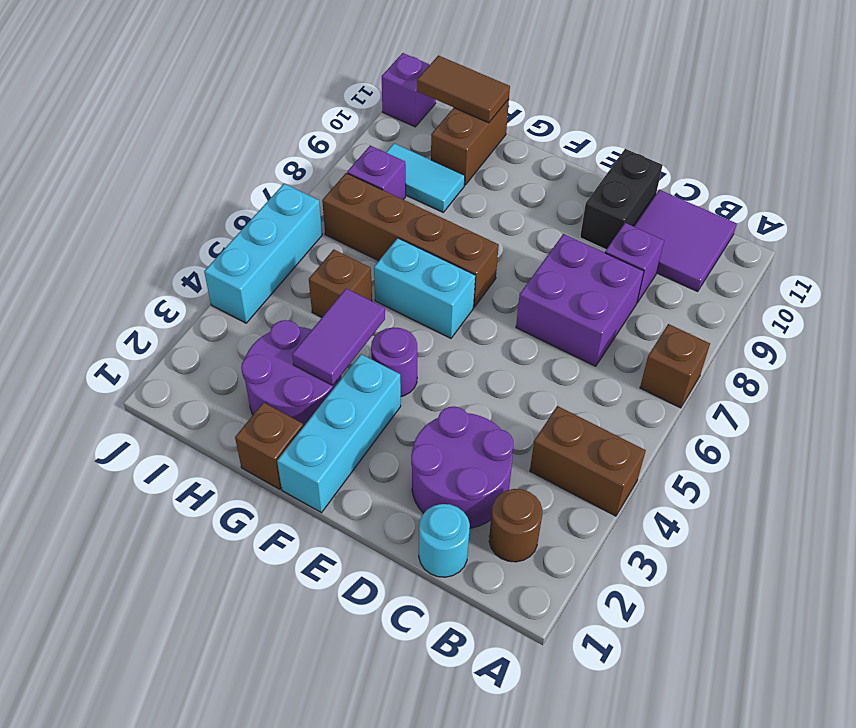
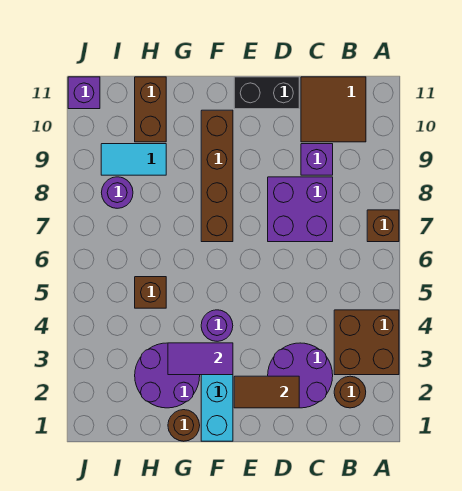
brown brick A4:B4 level 1 -> brown brick A3:B4 level 1
purple tile B10:C11 level 1 -> brown tile B10:C11 level 1
cyan round brick C1 level 1 -> none
black brick D10:D11 level 1 -> black brick D11:E11 level 1
cyan brick F6:G6 level 1 -> none
brown brick F7:I7 level 1 -> brown brick F7:F10 level 1
brown brick G1 level 1 -> brown round brick G1 level 1
purple tile G3:G4 level 2 -> purple tile F3:G3 level 2
brown tile H11:I11 level 2 -> brown tile D2:E2 level 2
purple brick I8 level 1 -> purple round brick I8 level 1
cyan brick J4:J6 level 1 -> none

